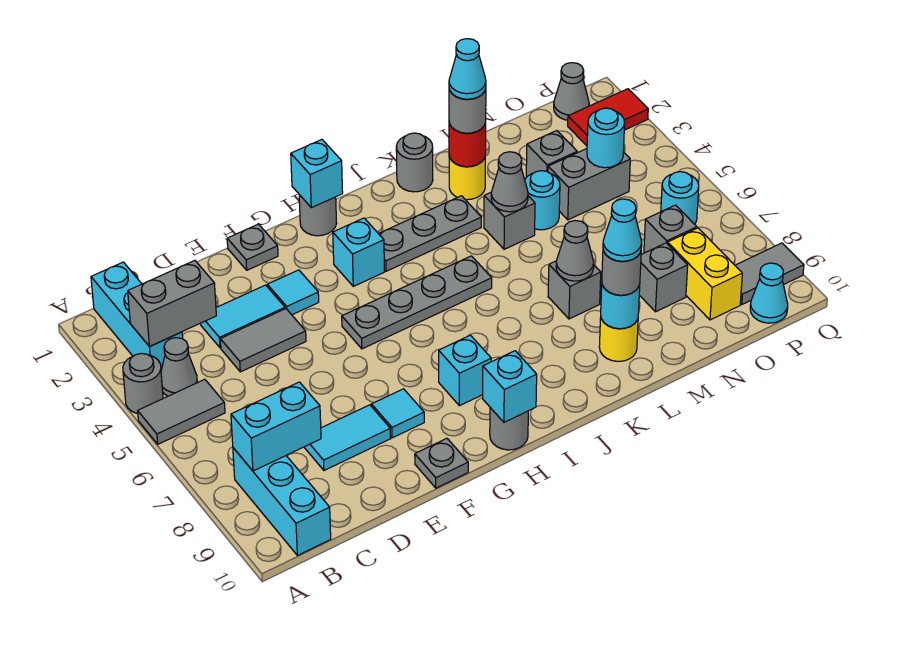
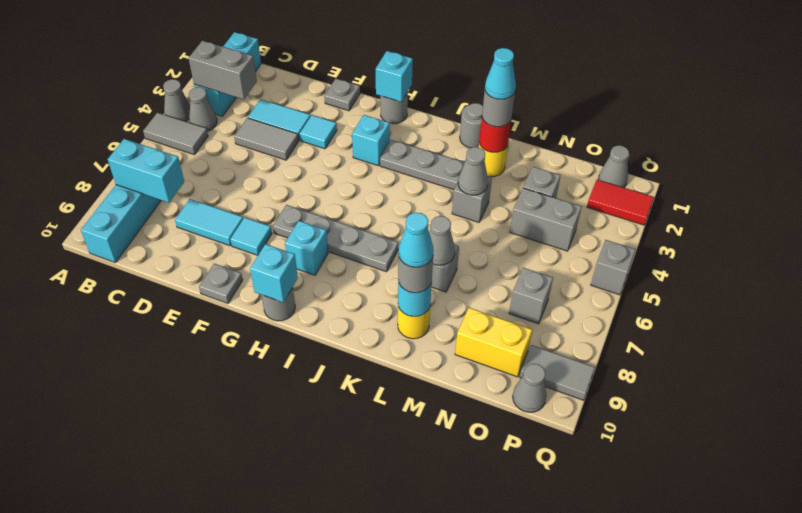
grey round brick A4 level 1 -> grey cone A4 level 1
grey plate G5:J5 level 1 -> grey plate G7:J7 level 1
cyan round brick M4 level 1 -> none
grey brick N8 level 1 -> grey brick Q5 level 1
cyan round brick O4 level 2 -> none
yellow brick O8:O9 level 1 -> yellow brick N9:O9 level 1
cyan round brick P6 level 1 -> none
cyan cone P10 level 1 -> grey cone P10 level 1

